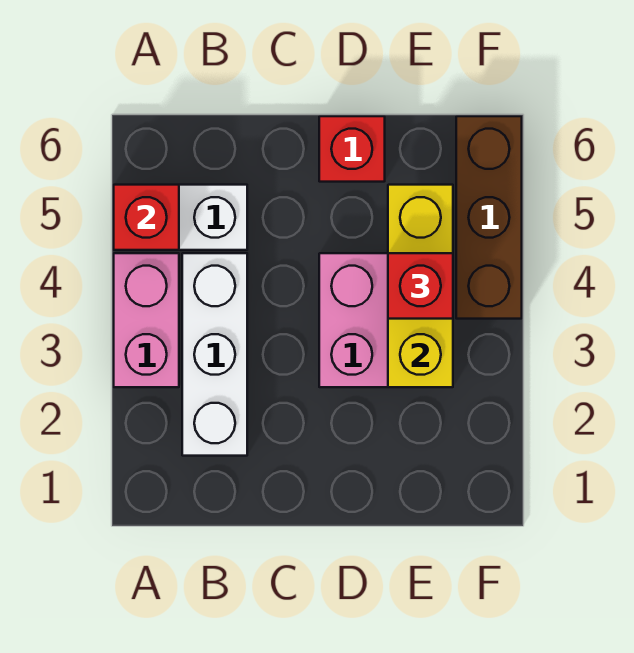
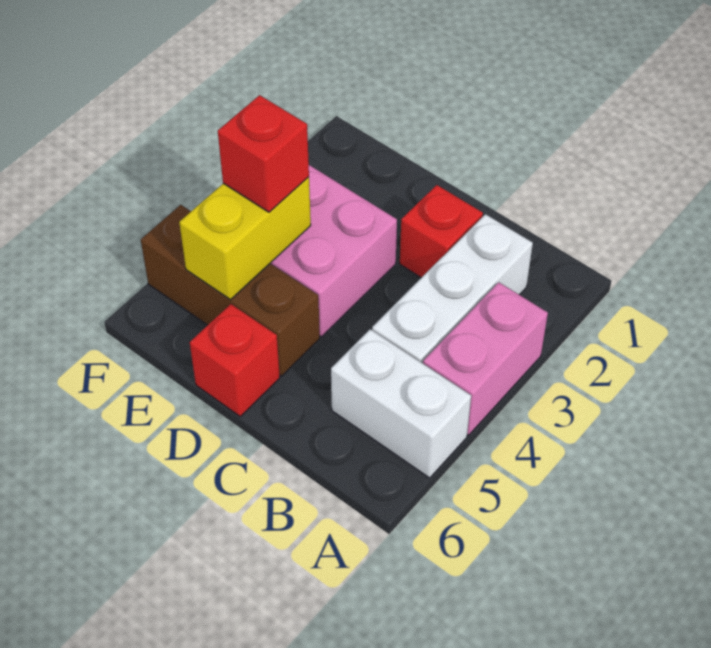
red brick A5 level 2 -> red brick C2 level 1
yellow brick E3:E5 level 2 -> yellow brick E4:E5 level 2
brown brick F4:F6 level 1 -> brown brick D5:F5 level 1

